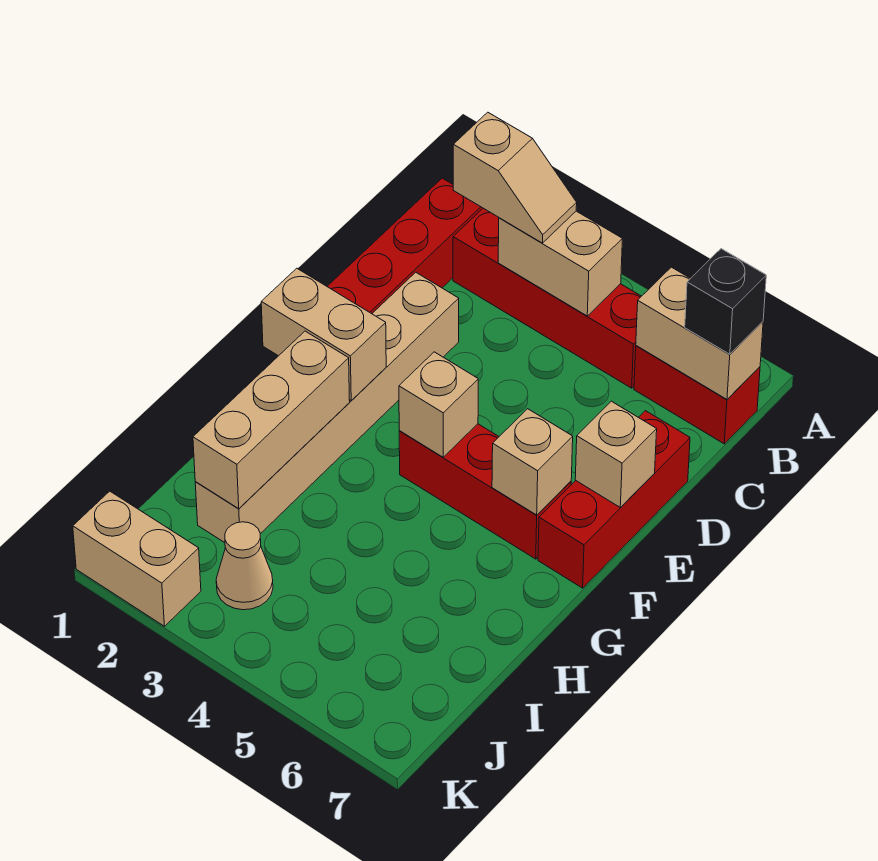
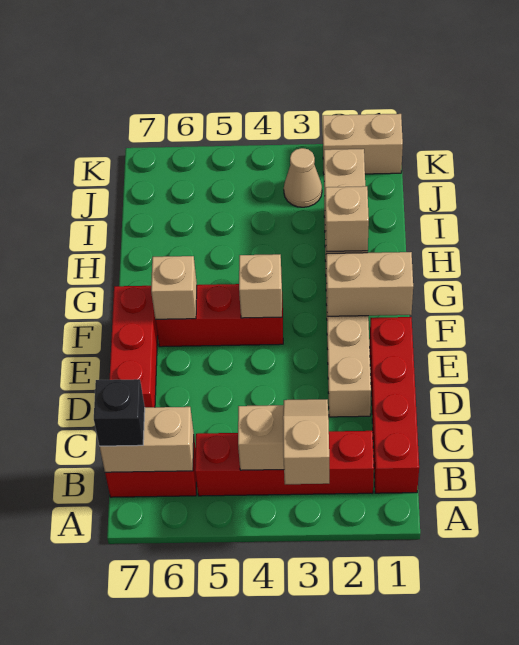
tan slope B2:B3 level 3 top 2 -> tan slope A3:B3 level 3 top A
tan brick E7 level 2 -> tan brick G2 level 3

